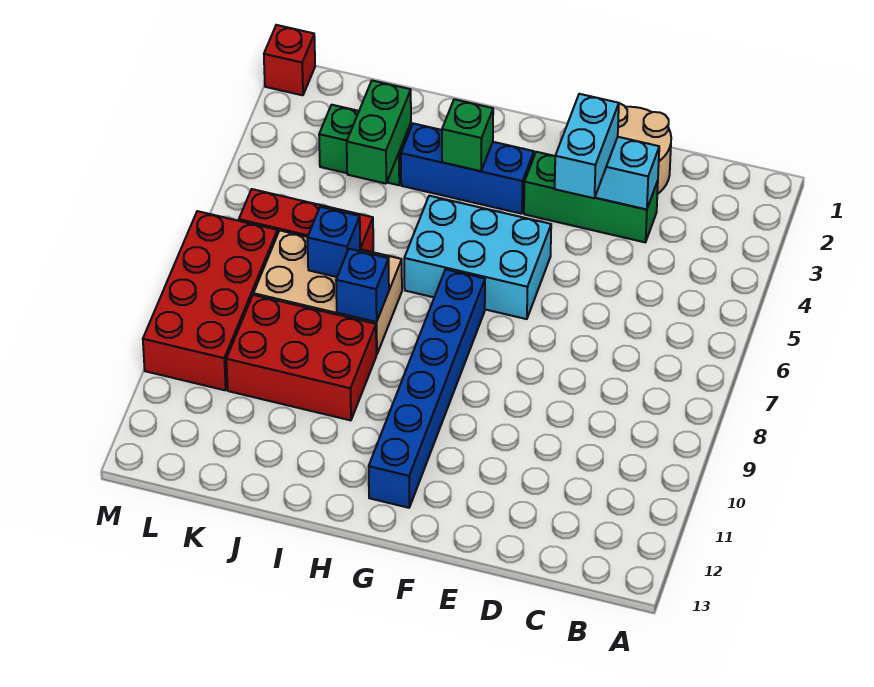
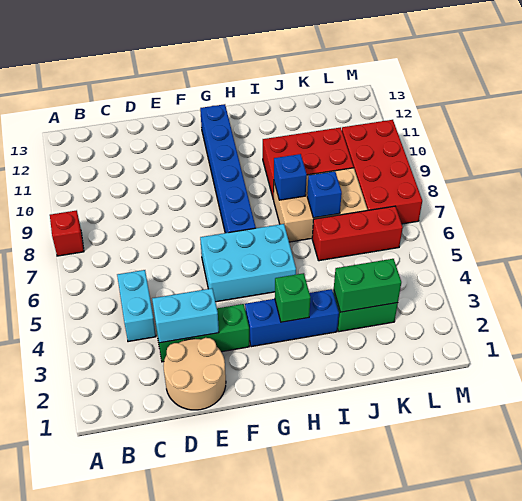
cyan brick E3:E4 level 3 -> cyan brick C4:C5 level 1
green brick J3:J4 level 2 -> green brick J3:K3 level 2
red brick M1 level 1 -> red brick A8 level 1

